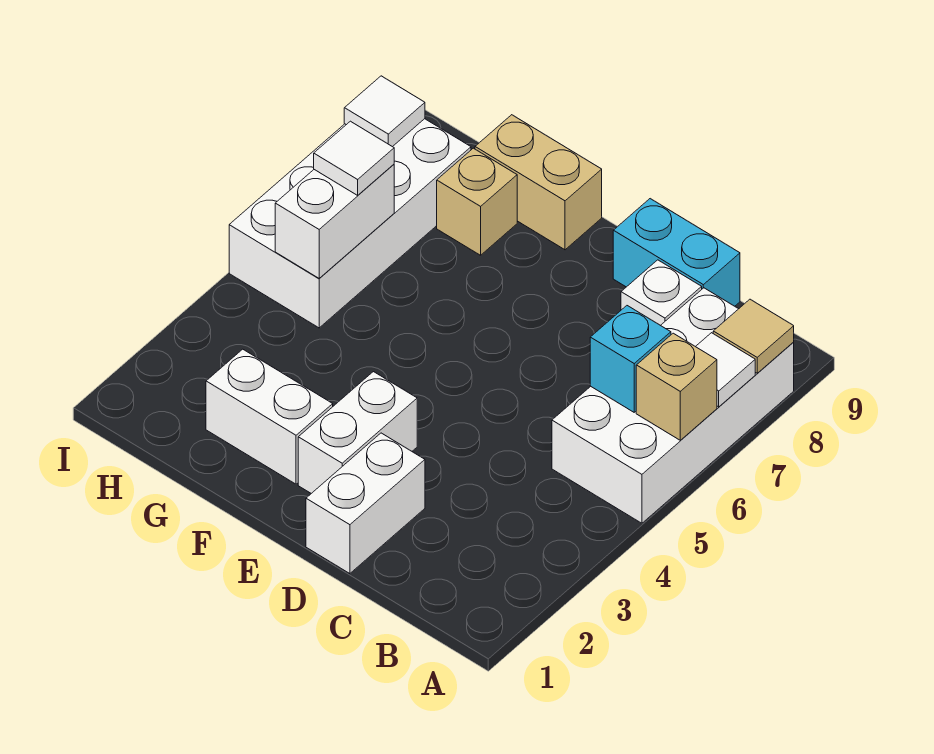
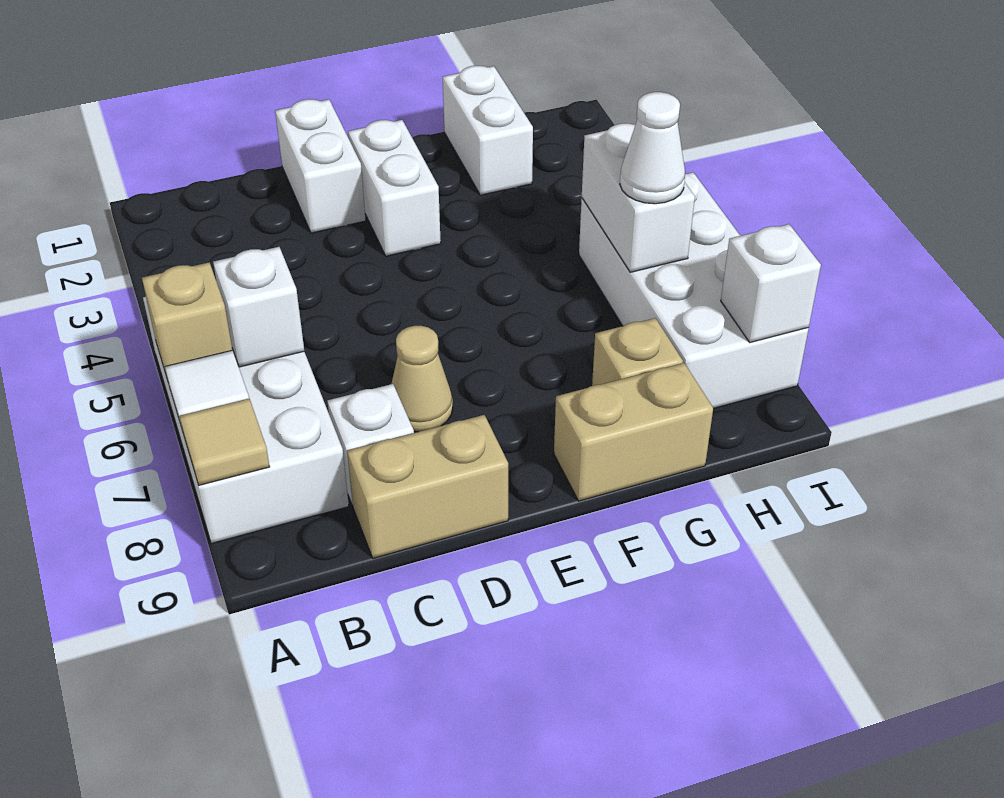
cyan brick B6 level 2 -> white brick B6 level 2
cyan brick C9:D9 level 1 -> tan brick C9:D9 level 1
none -> tan cone D7 level 1
white brick F2:G2 level 1 -> white brick G1:G2 level 1
white tile H6 level 3 -> white cone H6 level 3
white tile I8 level 2 -> white brick I8 level 2

